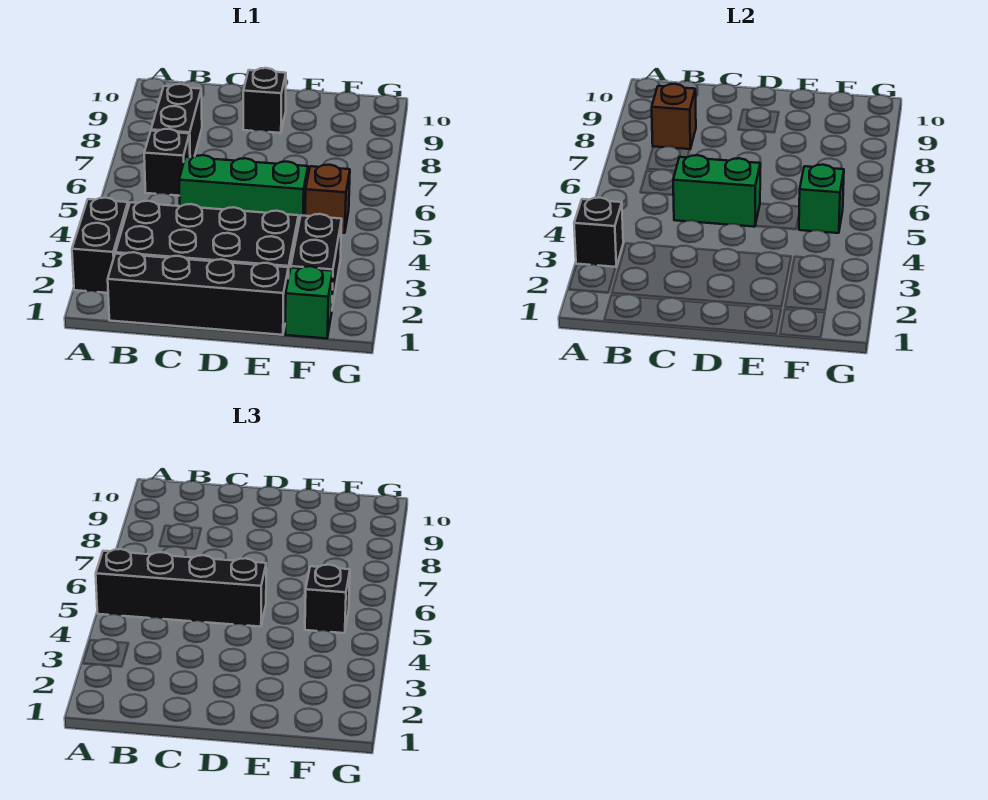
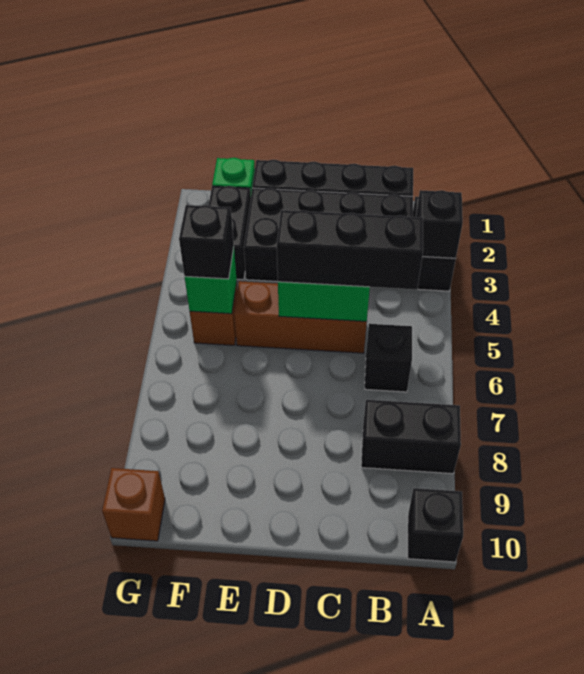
black brick A5:D5 level 3 -> black brick B5:D5 level 3
black brick B7:B8 level 1 -> black brick A8:B8 level 1
brown brick B8 level 2 -> brown brick G10 level 1
green brick C5:E5 level 1 -> brown brick C5:E5 level 1
black brick D9 level 1 -> black brick A10 level 1

